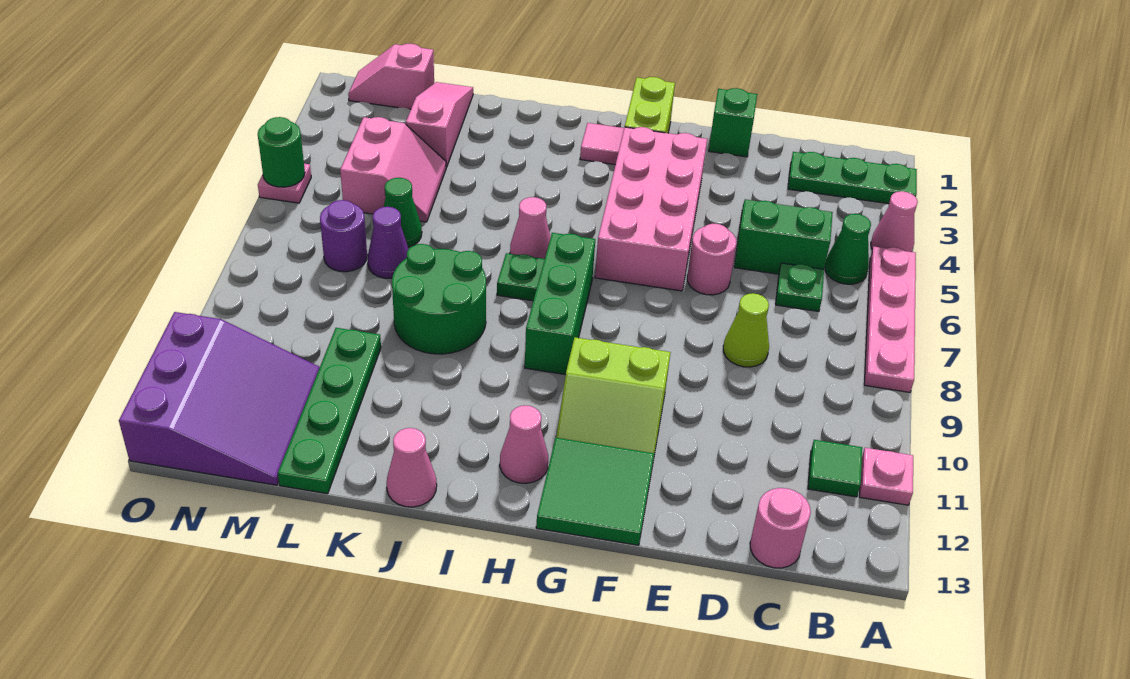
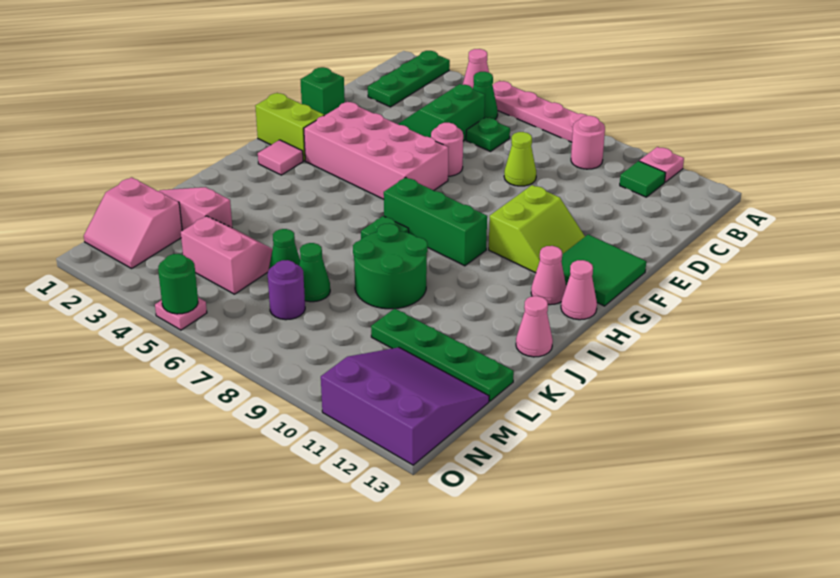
pink round brick C13 level 1 -> pink round brick B9 level 1
pink cone I6 level 1 -> pink cone H13 level 1
purple cone L7 level 1 -> green cone L7 level 1
pink slope M1:N1 level 1 top M -> pink slope M1:N2 level 1 top M

